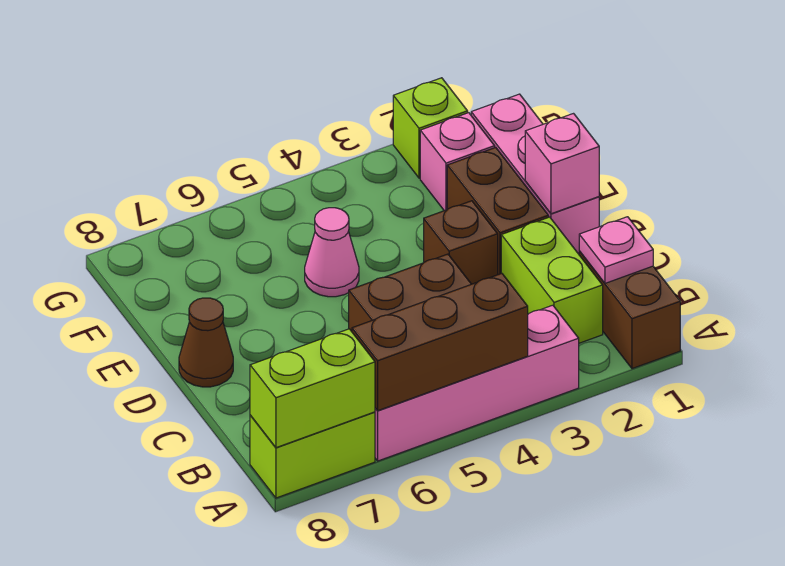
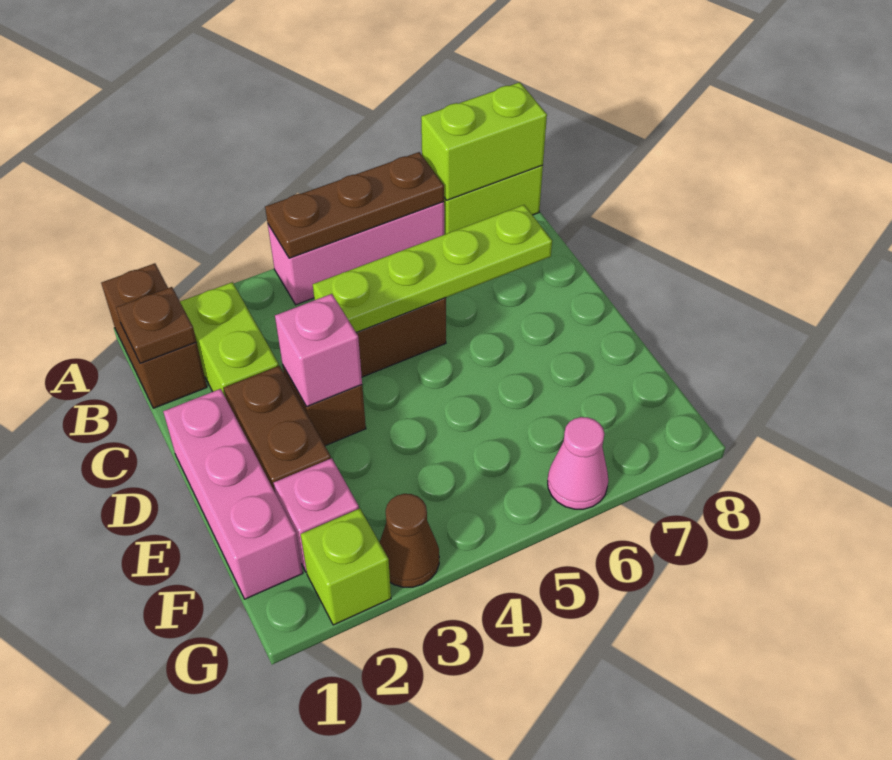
pink brick A3:A6 level 1 -> pink brick A4:A6 level 1
brown brick A4:A6 level 2 -> brown plate A4:A6 level 2
pink plate B1 level 2 -> brown plate B1 level 2
none -> lime plate C4:C7 level 2
pink brick D1 level 2 -> pink brick D3 level 2
brown cone D8 level 1 -> brown cone G3 level 1
pink cone E5 level 1 -> pink cone G6 level 1

